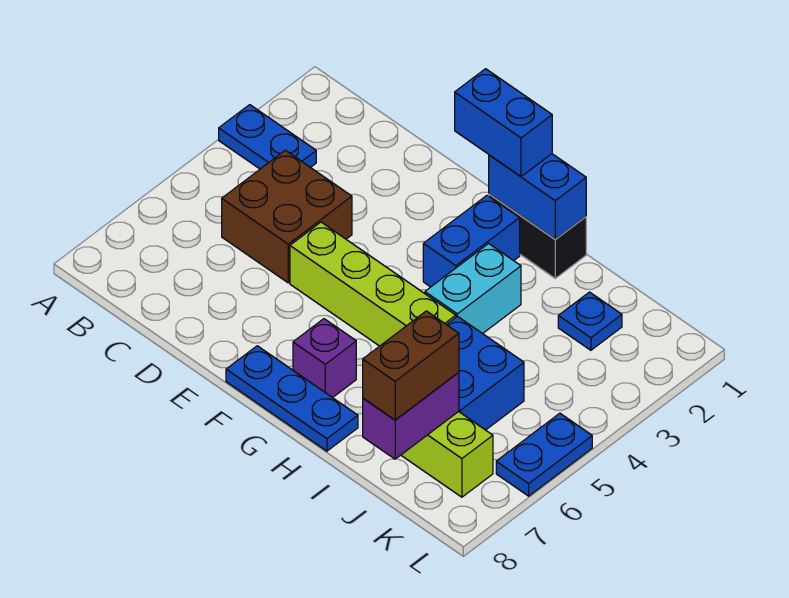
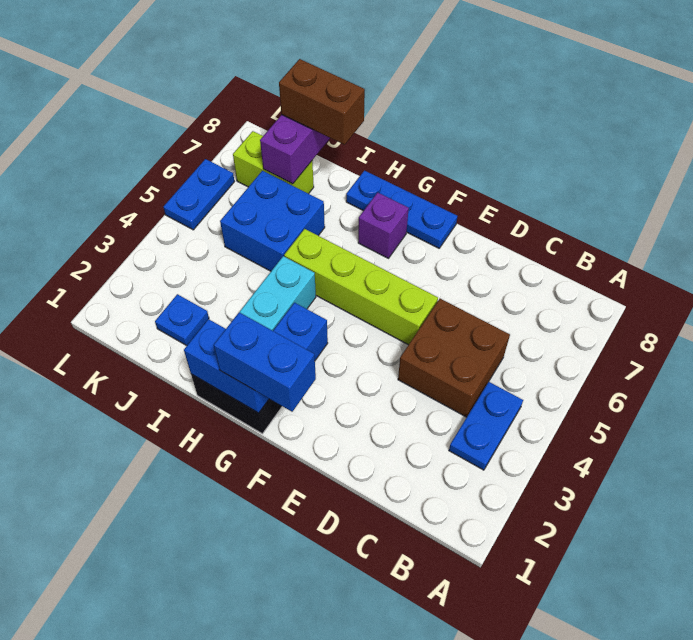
blue plate A3:B3 level 1 -> blue plate B3:B4 level 1
brown brick J7:J8 level 3 -> brown brick I8:J8 level 3

